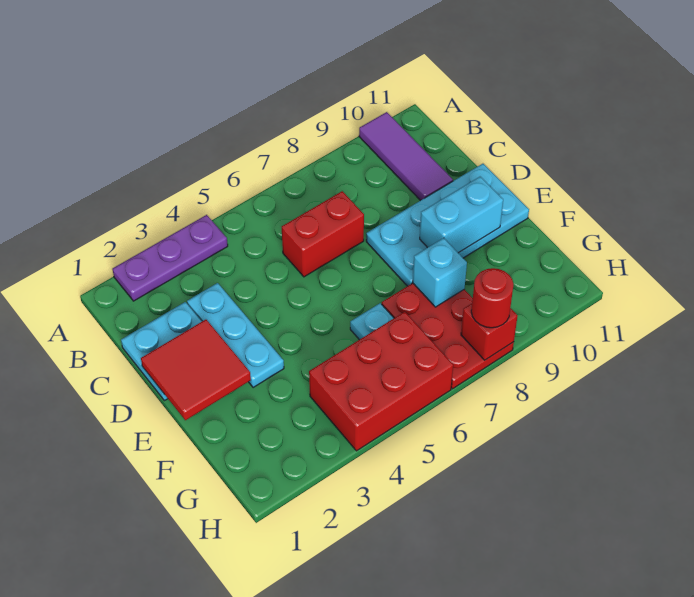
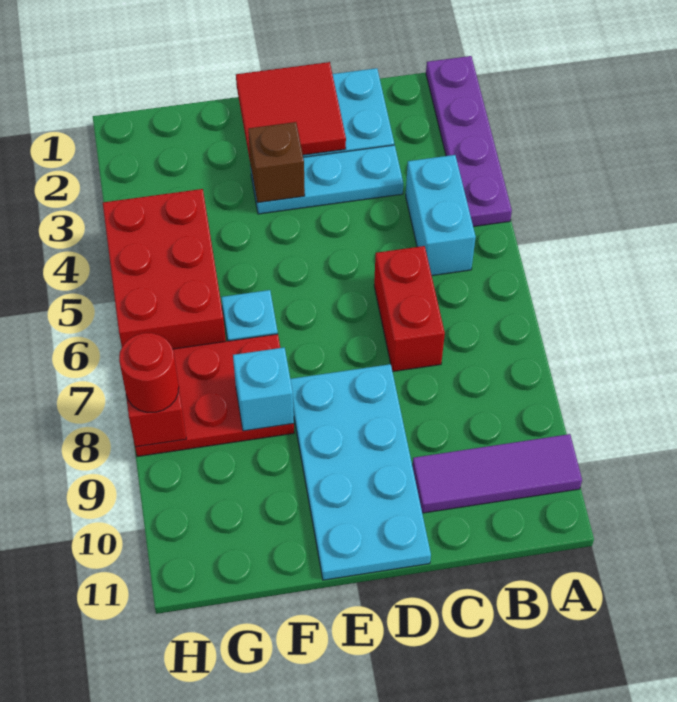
purple plate A2:A4 level 1 -> purple plate A1:A4 level 1
none -> brown brick E3 level 2
cyan brick E9:E10 level 2 -> cyan brick B4:B5 level 1

